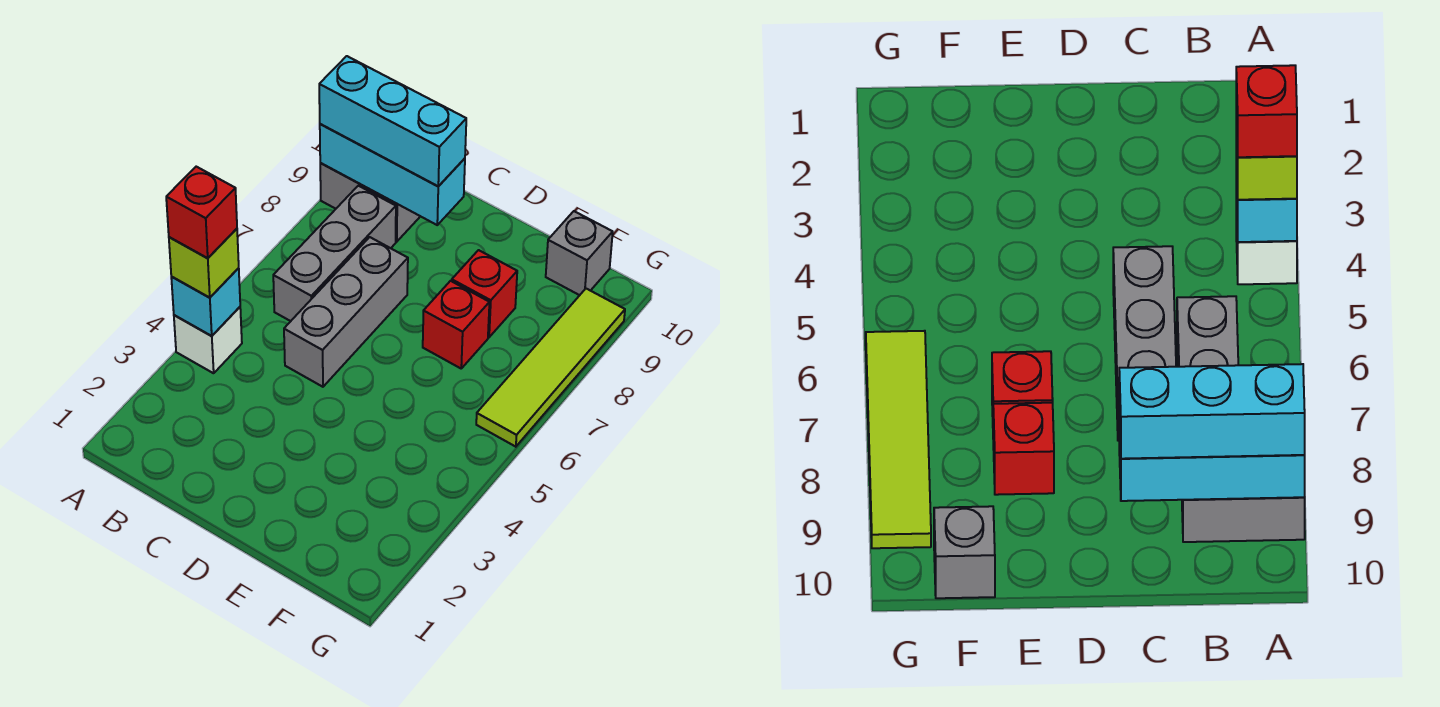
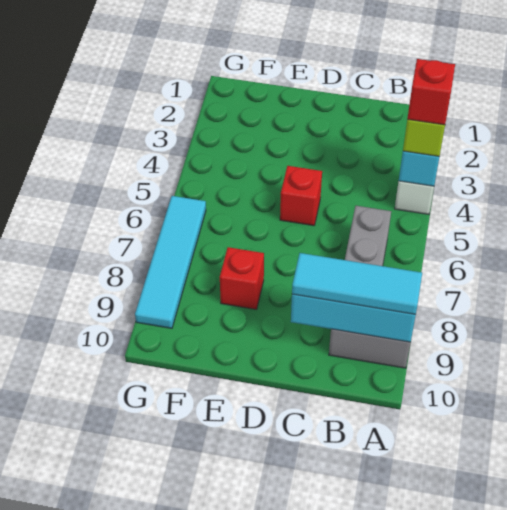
cyan brick A9:C9 level 3 -> cyan tile A9:C9 level 3
grey brick C5:C7 level 1 -> none
red brick E7 level 1 -> red brick D5 level 1
grey brick F10 level 1 -> none
lime tile G6:G9 level 1 -> cyan tile G6:G9 level 1

